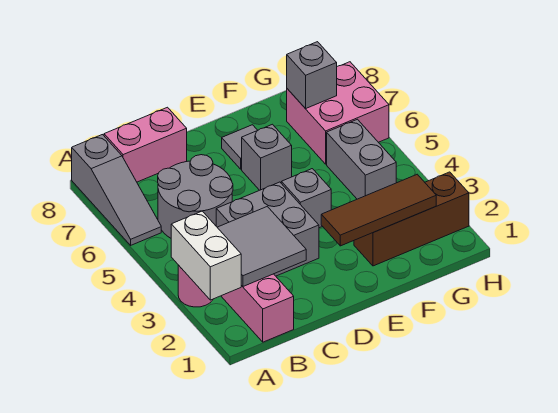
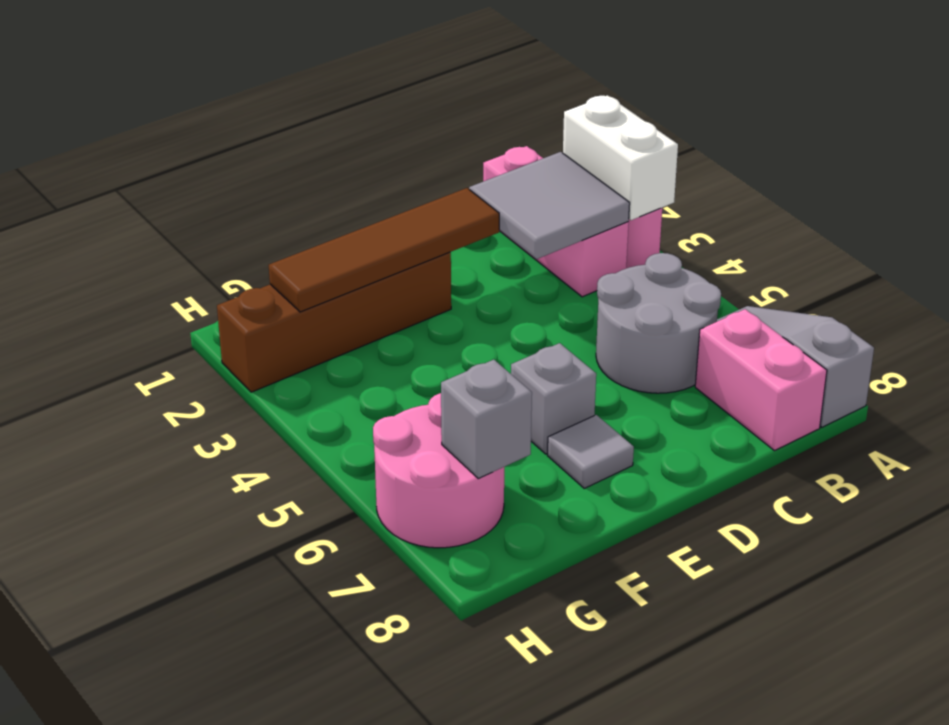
pink brick B8:C8 level 1 -> pink brick B7:B8 level 1
grey brick C3:D4 level 1 -> none
brown tile E2:G2 level 2 -> brown tile D2:G2 level 2
grey brick E4 level 1 -> none
brown brick F2:H2 level 1 -> brown brick E2:H2 level 1
grey brick G4:G5 level 1 -> none
pink brick G6:H7 level 1 -> pink round brick G6:H7 level 1

